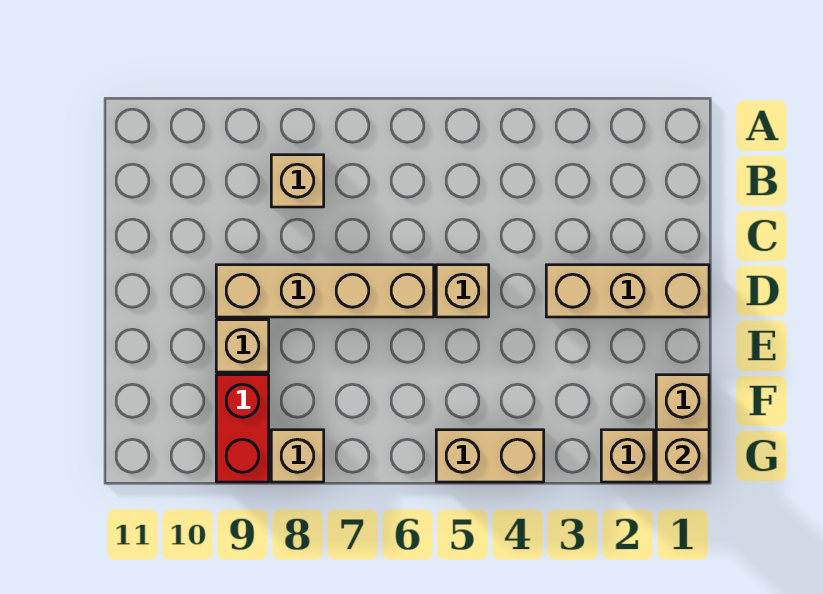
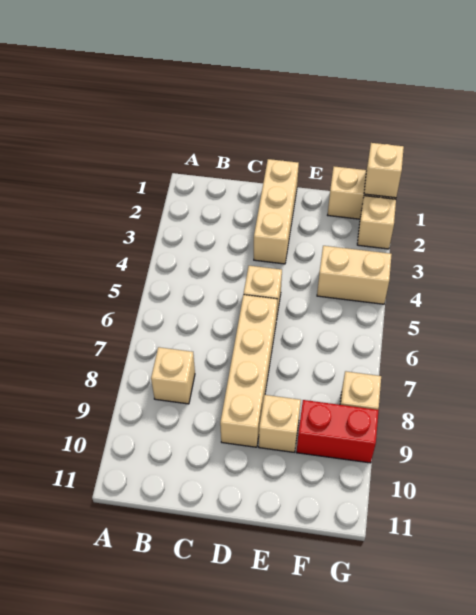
tan brick G4:G5 level 1 -> tan brick F4:G4 level 1

